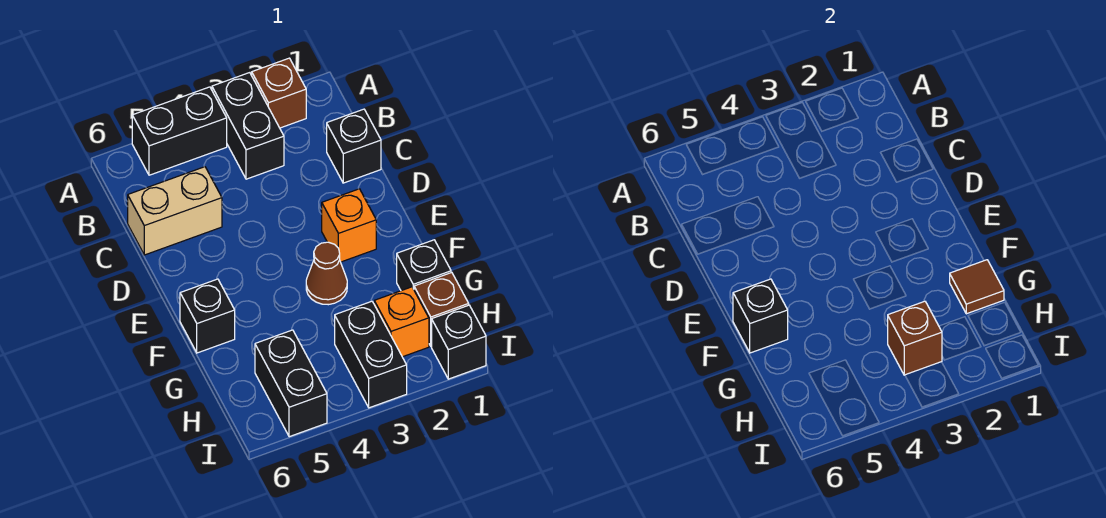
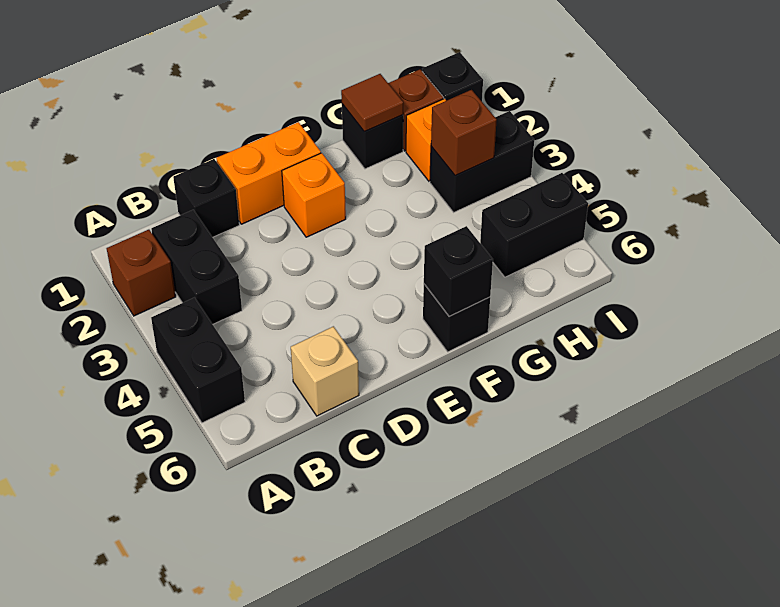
black brick A3:B3 level 1 -> black brick B2:B3 level 1
tan brick C5:C6 level 1 -> tan brick C6 level 1
none -> orange brick D1:E1 level 1
brown cone F3 level 1 -> none

